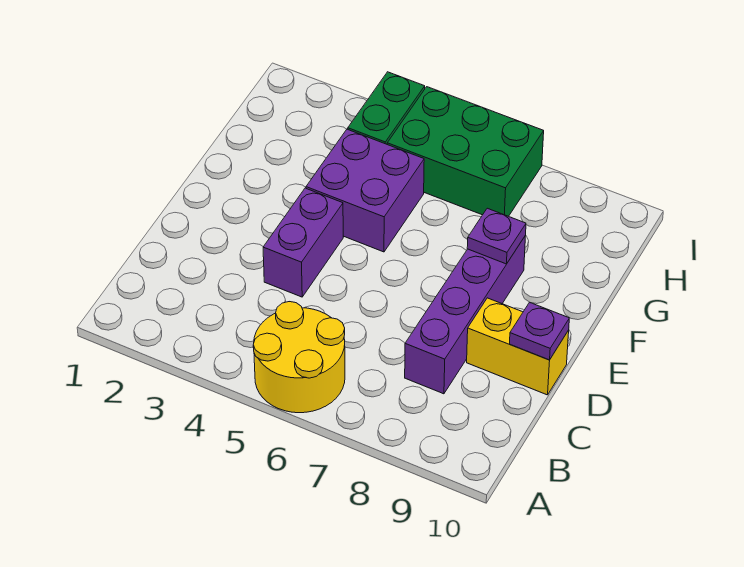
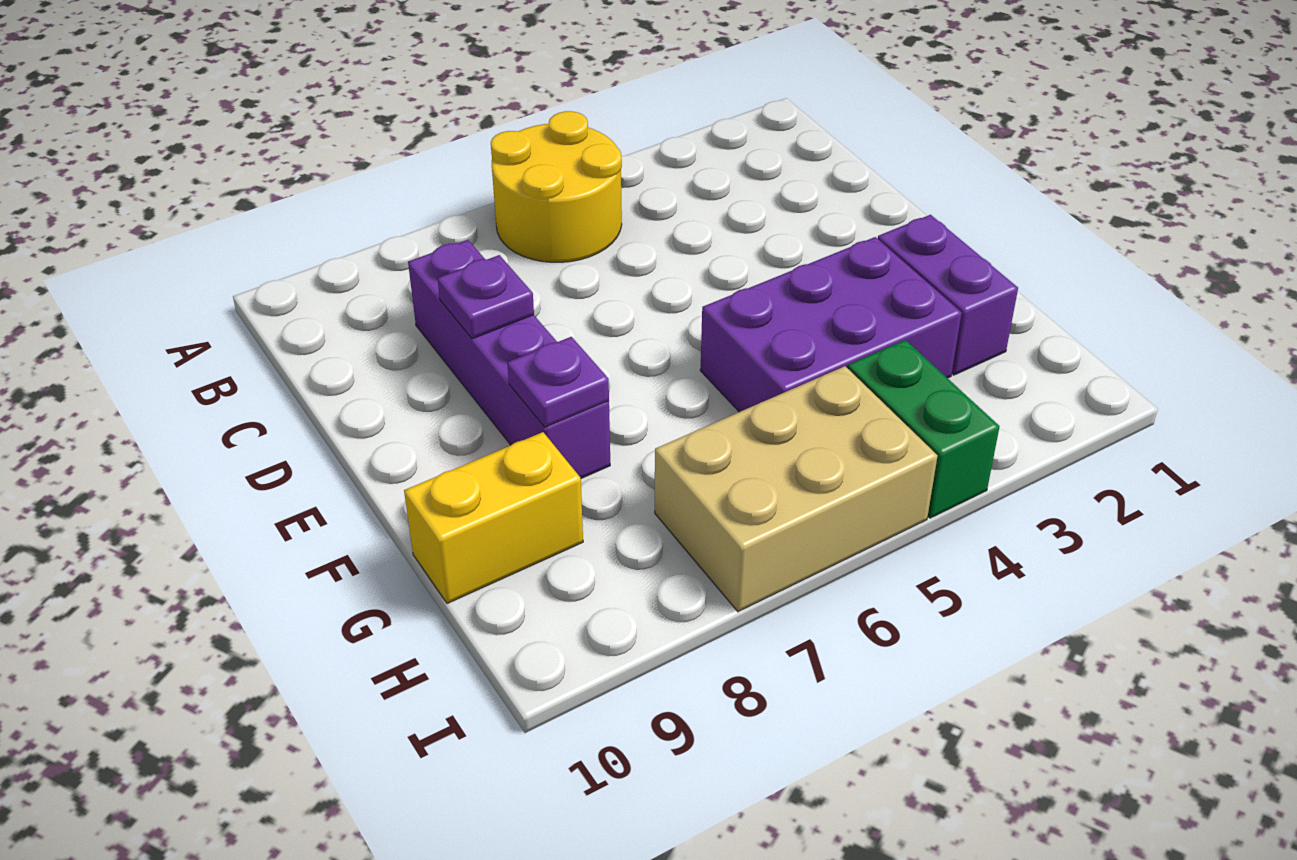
purple brick D4:E4 level 1 -> purple brick F2:G2 level 1
yellow brick D9:D10 level 1 -> yellow brick G9:G10 level 1
purple plate D10 level 2 -> purple plate D8 level 2
purple brick F4:G5 level 1 -> purple brick F3:G5 level 1
green brick H5:I7 level 1 -> tan brick H5:I7 level 1

